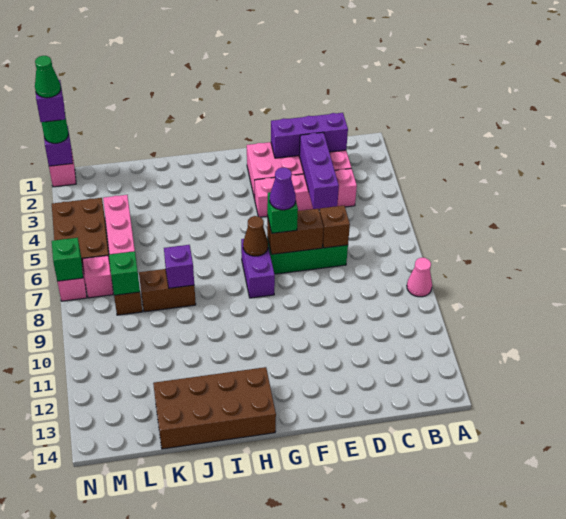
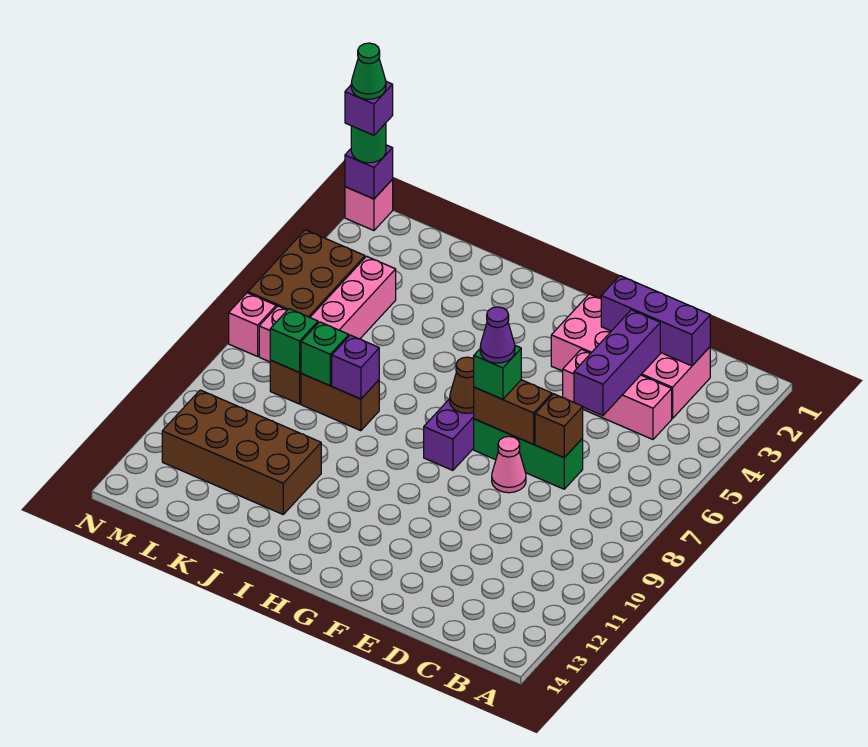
pink cone A9 level 1 -> pink cone E8 level 1
pink brick C4:F4 level 1 -> pink brick C4:E4 level 1
brown brick H13:K14 level 1 -> brown brick J11:M12 level 1
green brick N7 level 2 -> green brick K8 level 2

